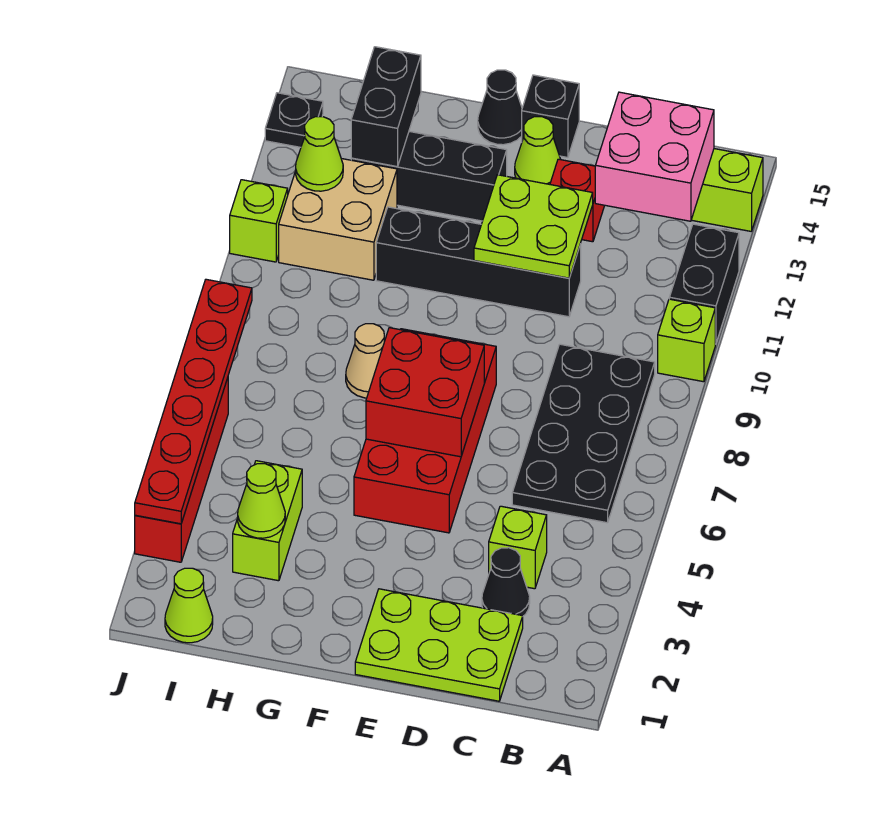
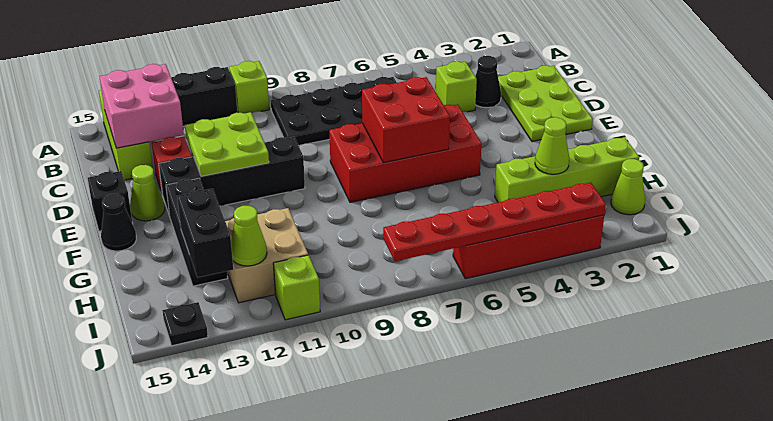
black brick D11:G11 level 1 -> black brick E10:E13 level 1
tan cone G8 level 1 -> none
lime brick H3:H4 level 1 -> lime brick H1:H4 level 1
black brick H13:H14 level 2 -> black brick H13:I13 level 2

